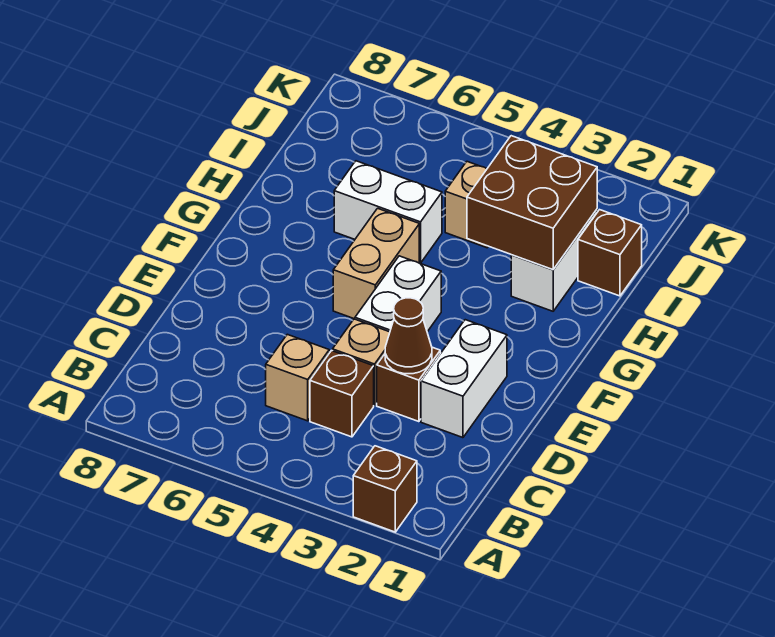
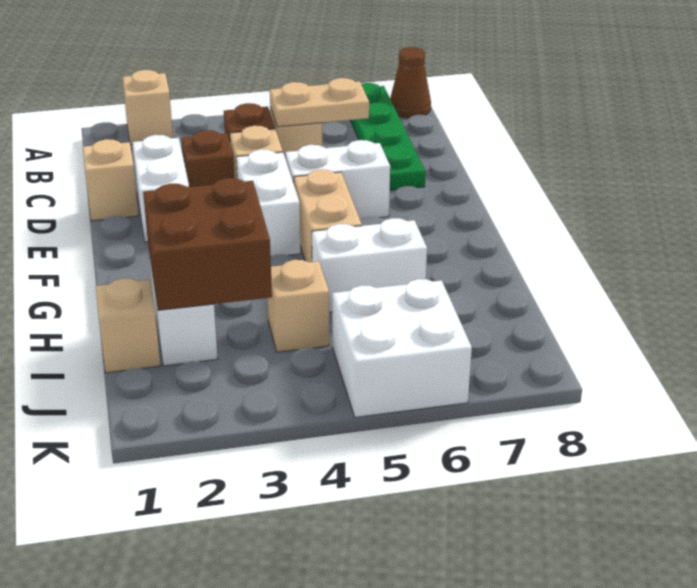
brown brick A2 level 1 -> tan brick A2 level 1
none -> green plate A7:D7 level 1
none -> tan plate C5:C6 level 2
none -> tan brick D1 level 1
brown cone D3 level 2 -> brown cone A8 level 1
none -> white brick E5:E6 level 1
brown brick I1 level 1 -> tan brick I1 level 1
none -> white brick J5:K6 level 1

